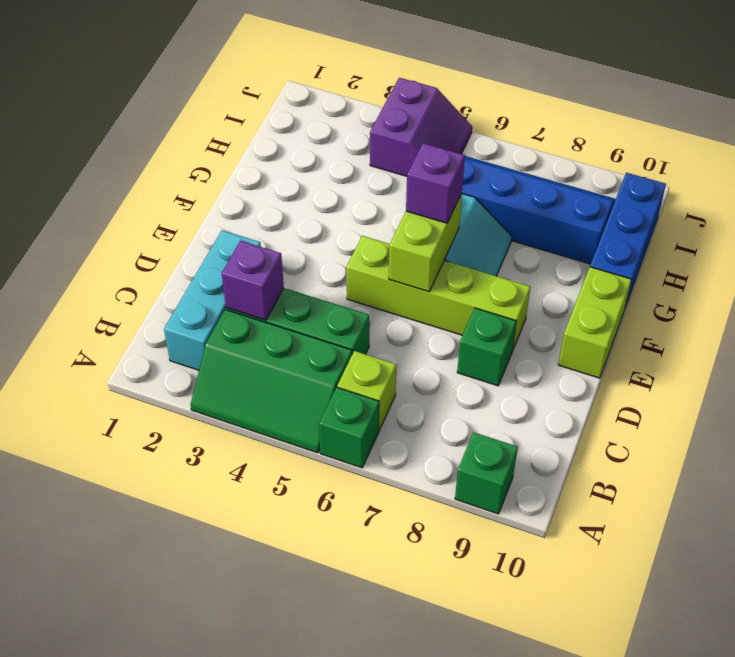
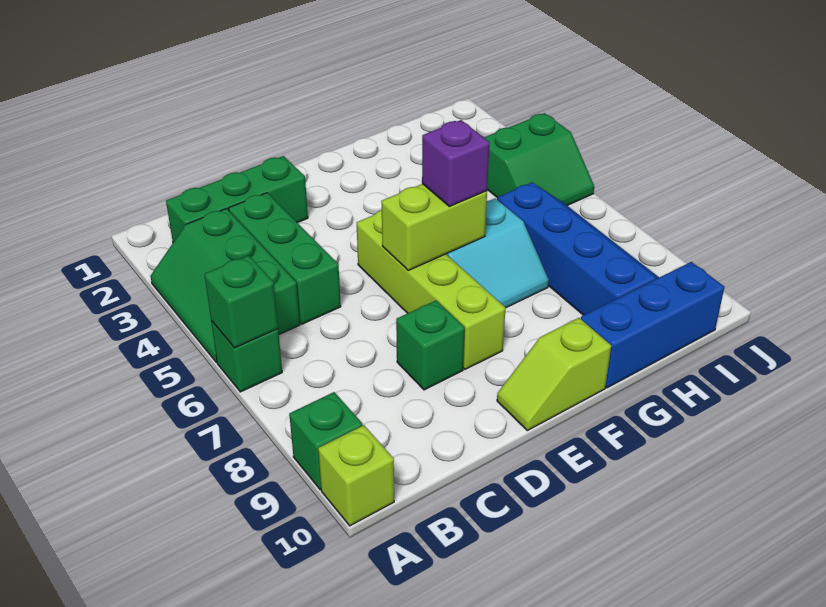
none -> green brick A6 level 2
cyan brick B2:D2 level 1 -> green brick B2:D2 level 1
lime brick B6 level 1 -> lime brick A10 level 1
purple brick C3 level 2 -> none
lime brick E10:F10 level 1 -> lime slope E10:F10 level 1 top F
purple slope I4:J5 level 1 top 4 -> green slope I4:J5 level 1 top 4

